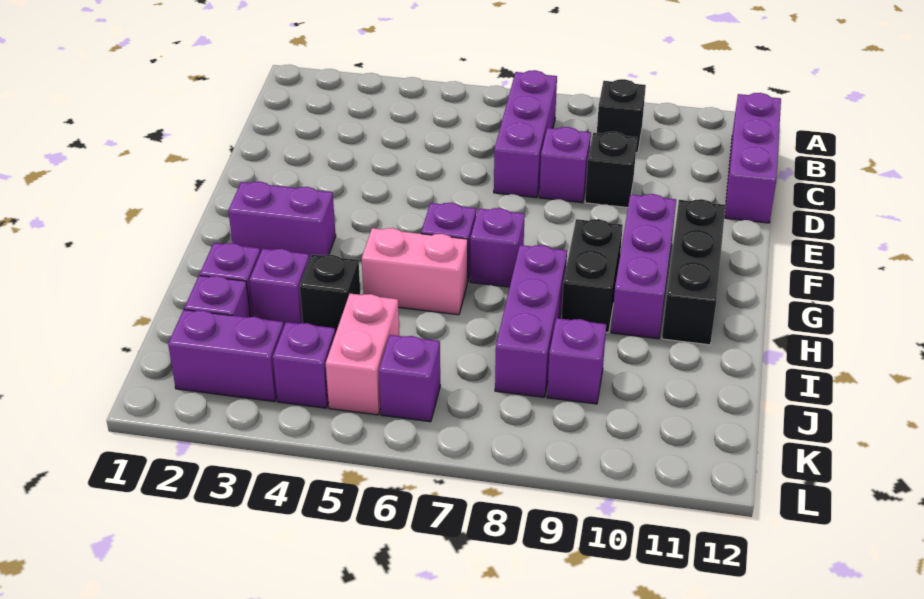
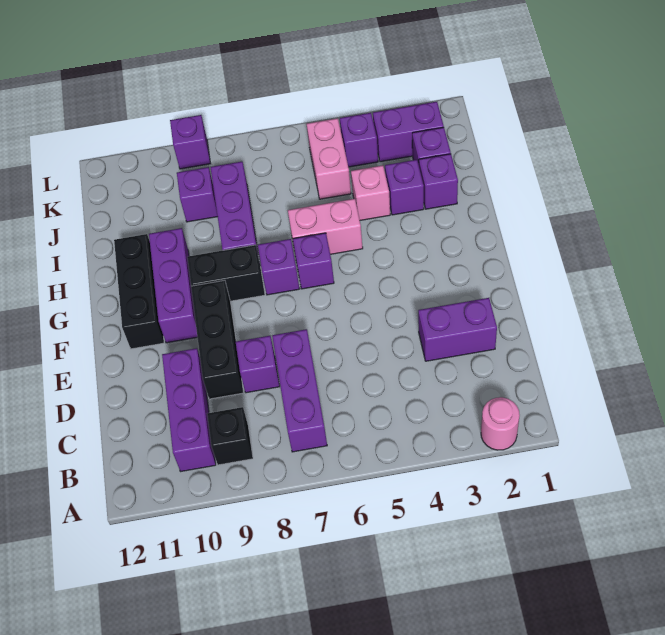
none -> pink round brick A2 level 1
purple brick B12:D12 level 1 -> purple brick B10:D10 level 1
black brick D9 level 1 -> black brick D9:F9 level 1
purple brick G2:G3 level 1 -> purple brick D2:D3 level 1
black brick G9:H9 level 1 -> black brick G8:G9 level 1
black brick I4 level 1 -> pink brick I4 level 1
purple brick K6 level 1 -> purple brick L9 level 1

